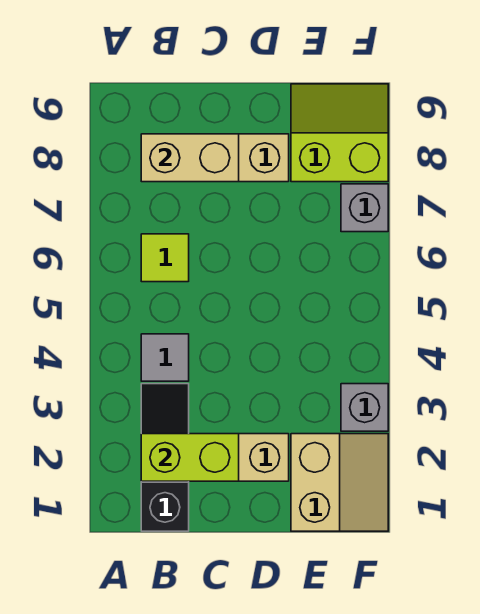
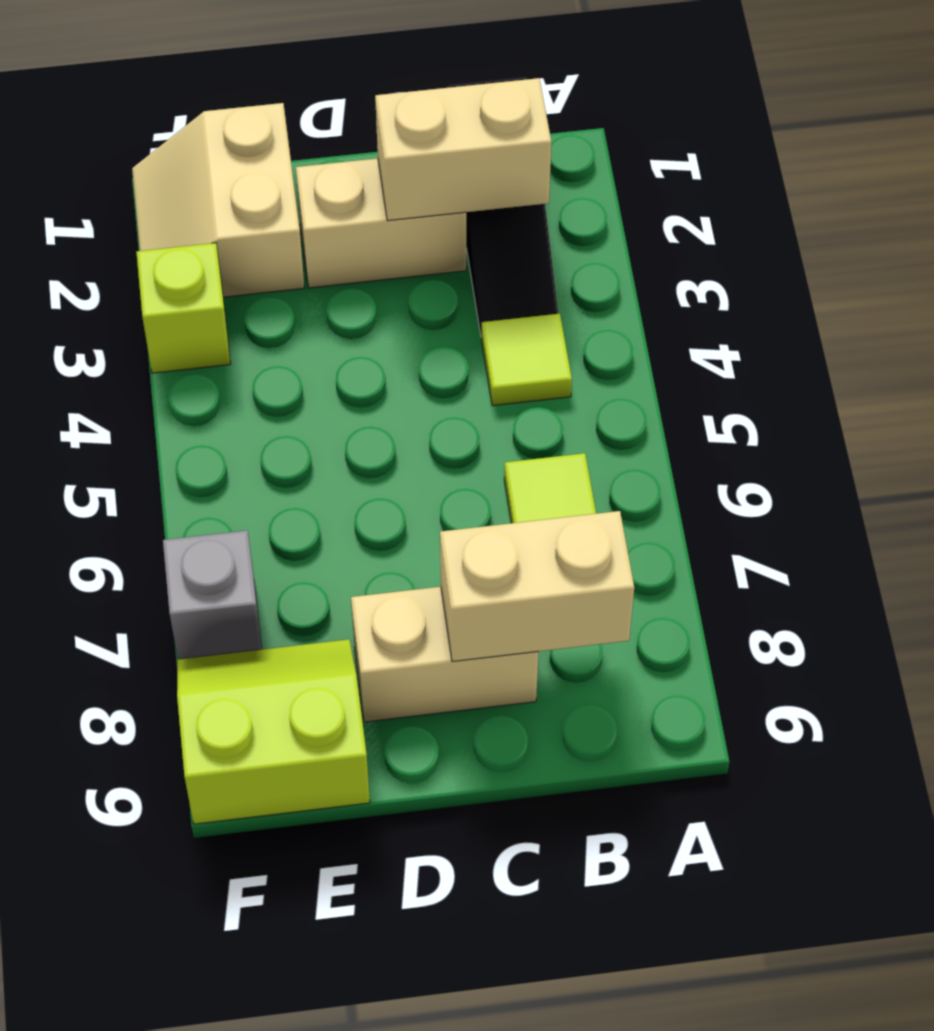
lime brick B2:C2 level 2 -> tan brick B2:C2 level 2
grey tile B4 level 1 -> lime tile B4 level 1
lime slope E8:F9 level 1 top 8 -> lime slope E8:F9 level 1 top 9
grey brick F3 level 1 -> lime brick F3 level 1

